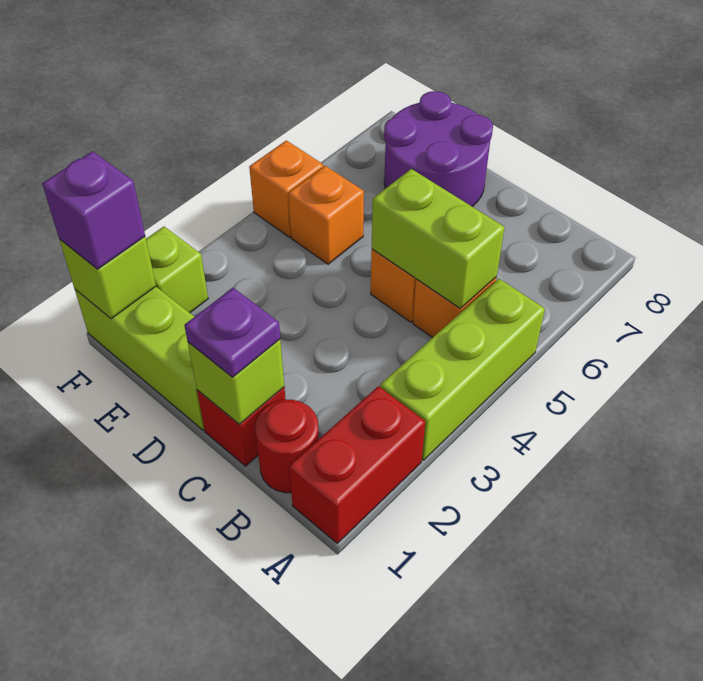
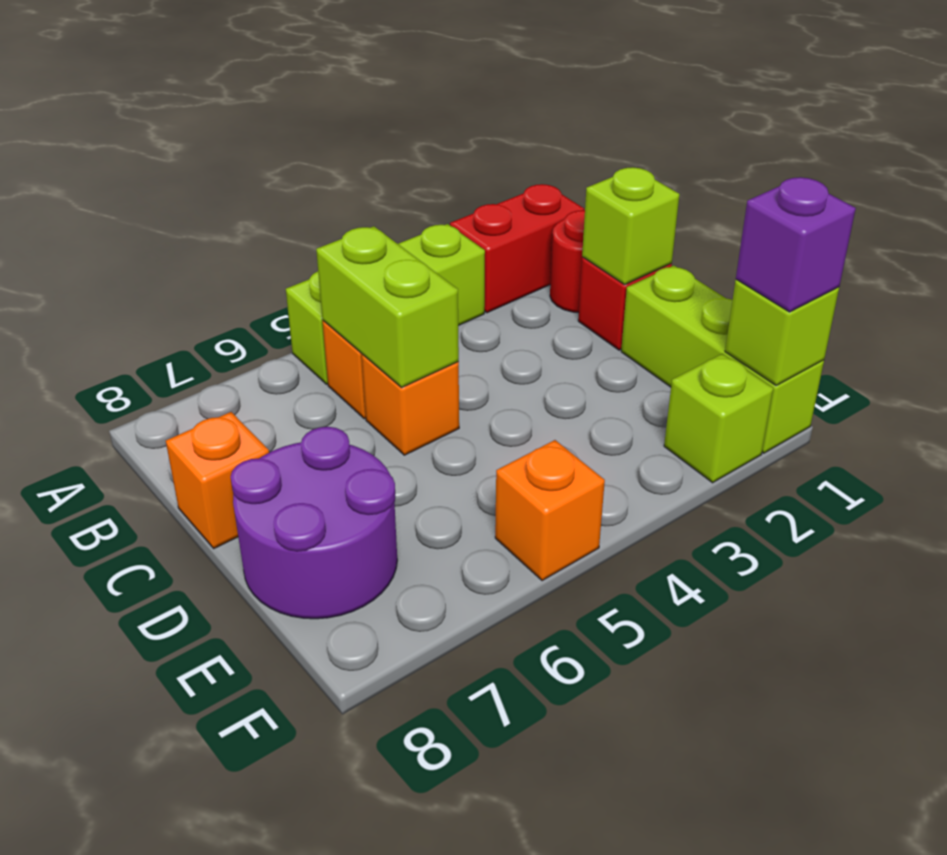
purple plate C1 level 3 -> none
orange brick E5 level 1 -> orange brick C8 level 1

